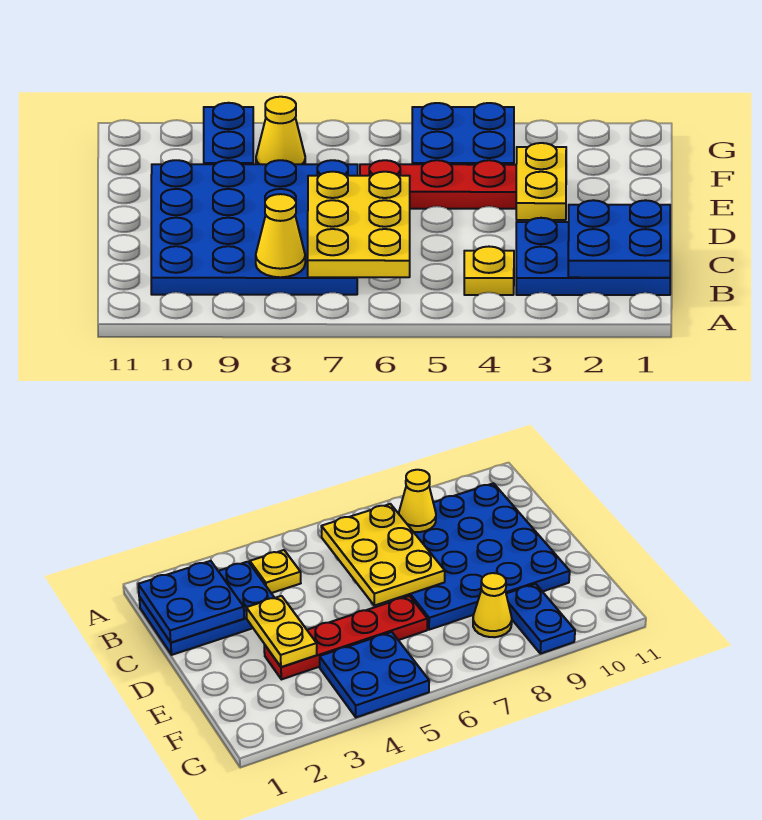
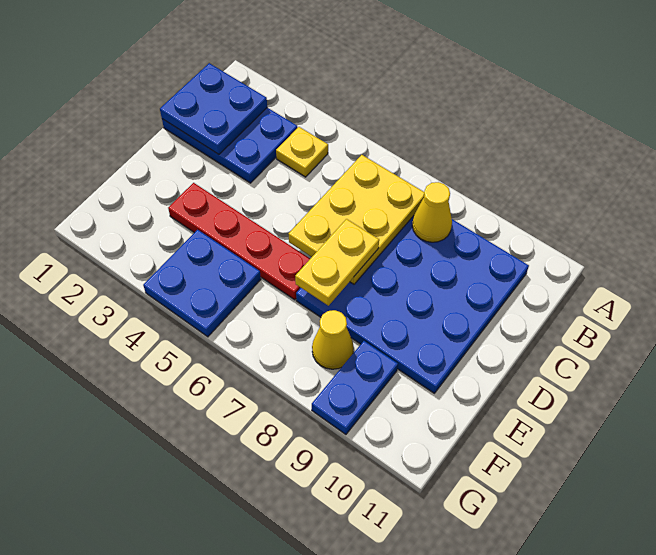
yellow plate D3:E3 level 2 -> yellow plate D7:E7 level 3

